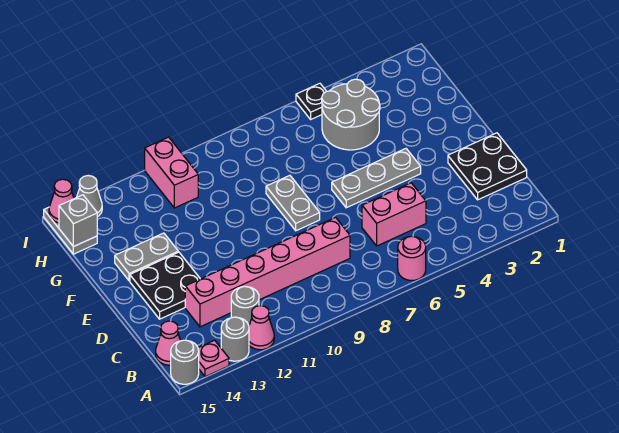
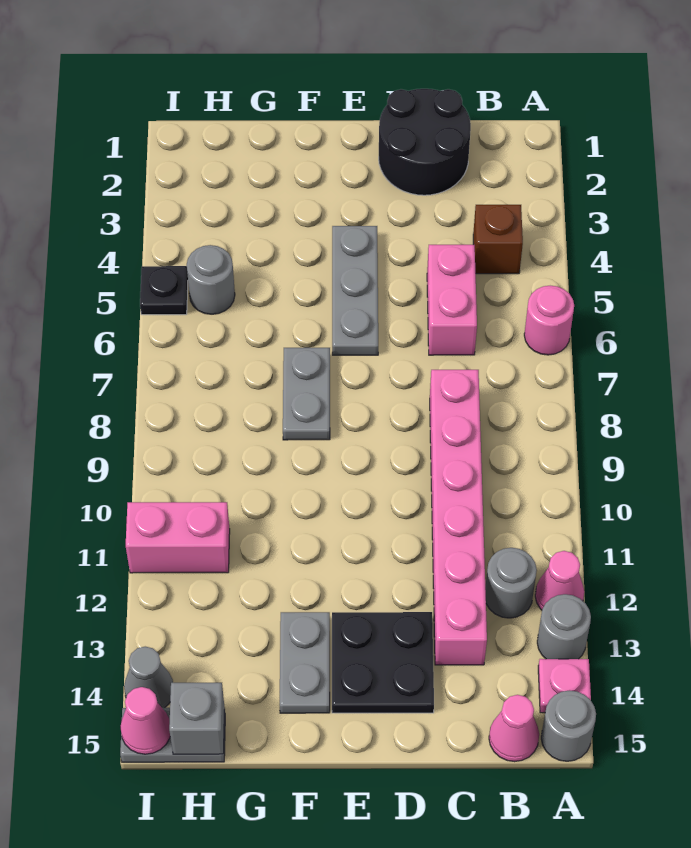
none -> brown brick B4 level 1
black plate C1:D2 level 1 -> black round brick C1:D2 level 1
grey plate E8:F8 level 1 -> grey plate F7:F8 level 1
grey round brick G4:H5 level 1 -> grey round brick H5 level 1

